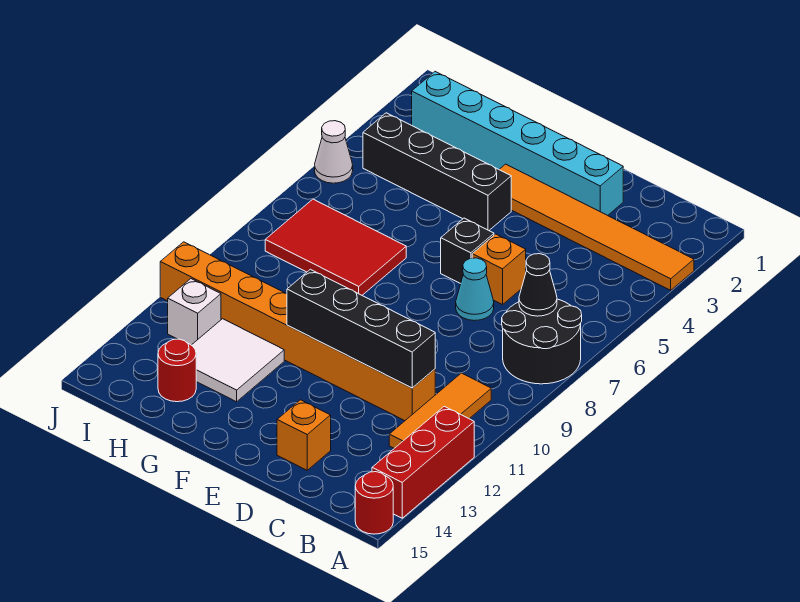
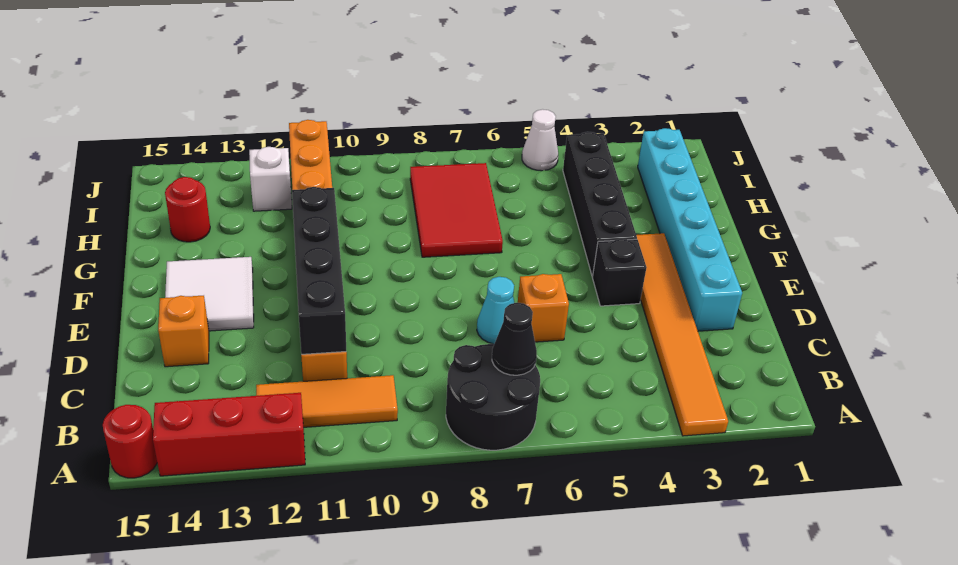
black brick E6 level 1 -> black brick E4 level 1
white tile G12:H13 level 1 -> white tile E13:F14 level 1

